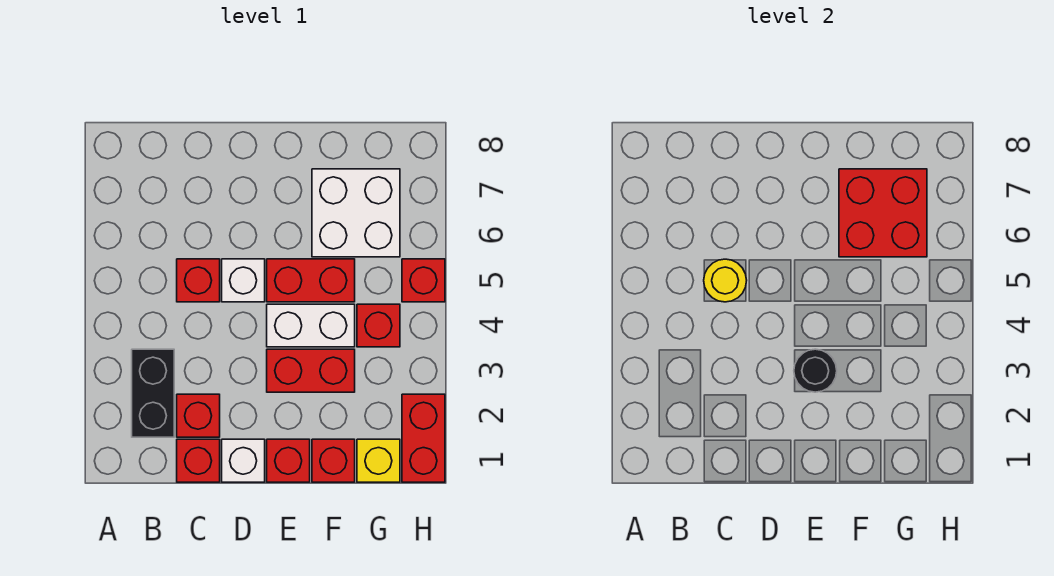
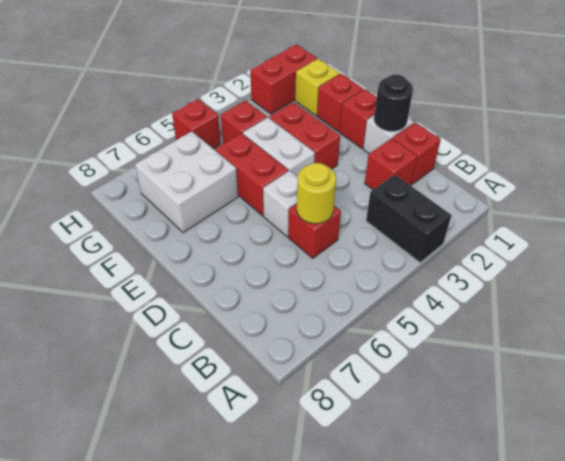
black brick B2:B3 level 1 -> black brick A3:B3 level 1
black round brick E3 level 2 -> black round brick D1 level 2
red brick F6:G7 level 2 -> none

